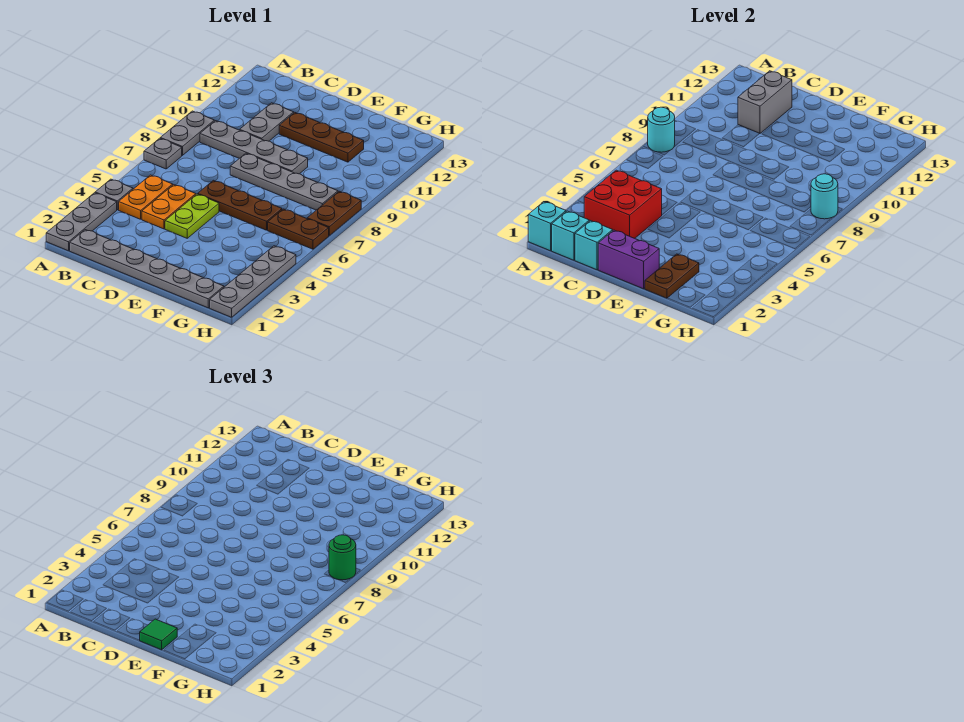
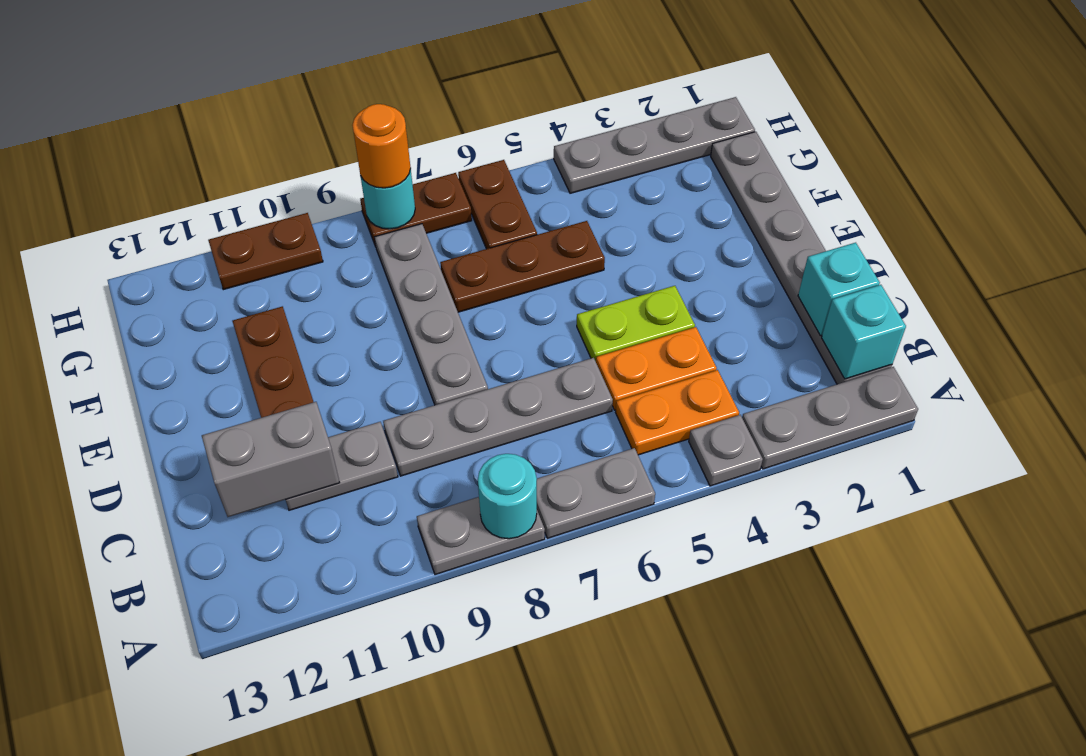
cyan brick A1 level 2 -> none
grey plate A7 level 1 -> grey plate A6:A7 level 1
red brick B3:C4 level 2 -> none
grey plate B9:E9 level 1 -> grey plate C6:C9 level 1
purple brick D1:E1 level 2 -> none
brown plate D6:F6 level 1 -> brown plate F5:F7 level 1
green tile E1 level 3 -> none
brown plate F1:F2 level 2 -> brown plate H10:H11 level 1
green round brick H8 level 3 -> orange round brick H8 level 3

